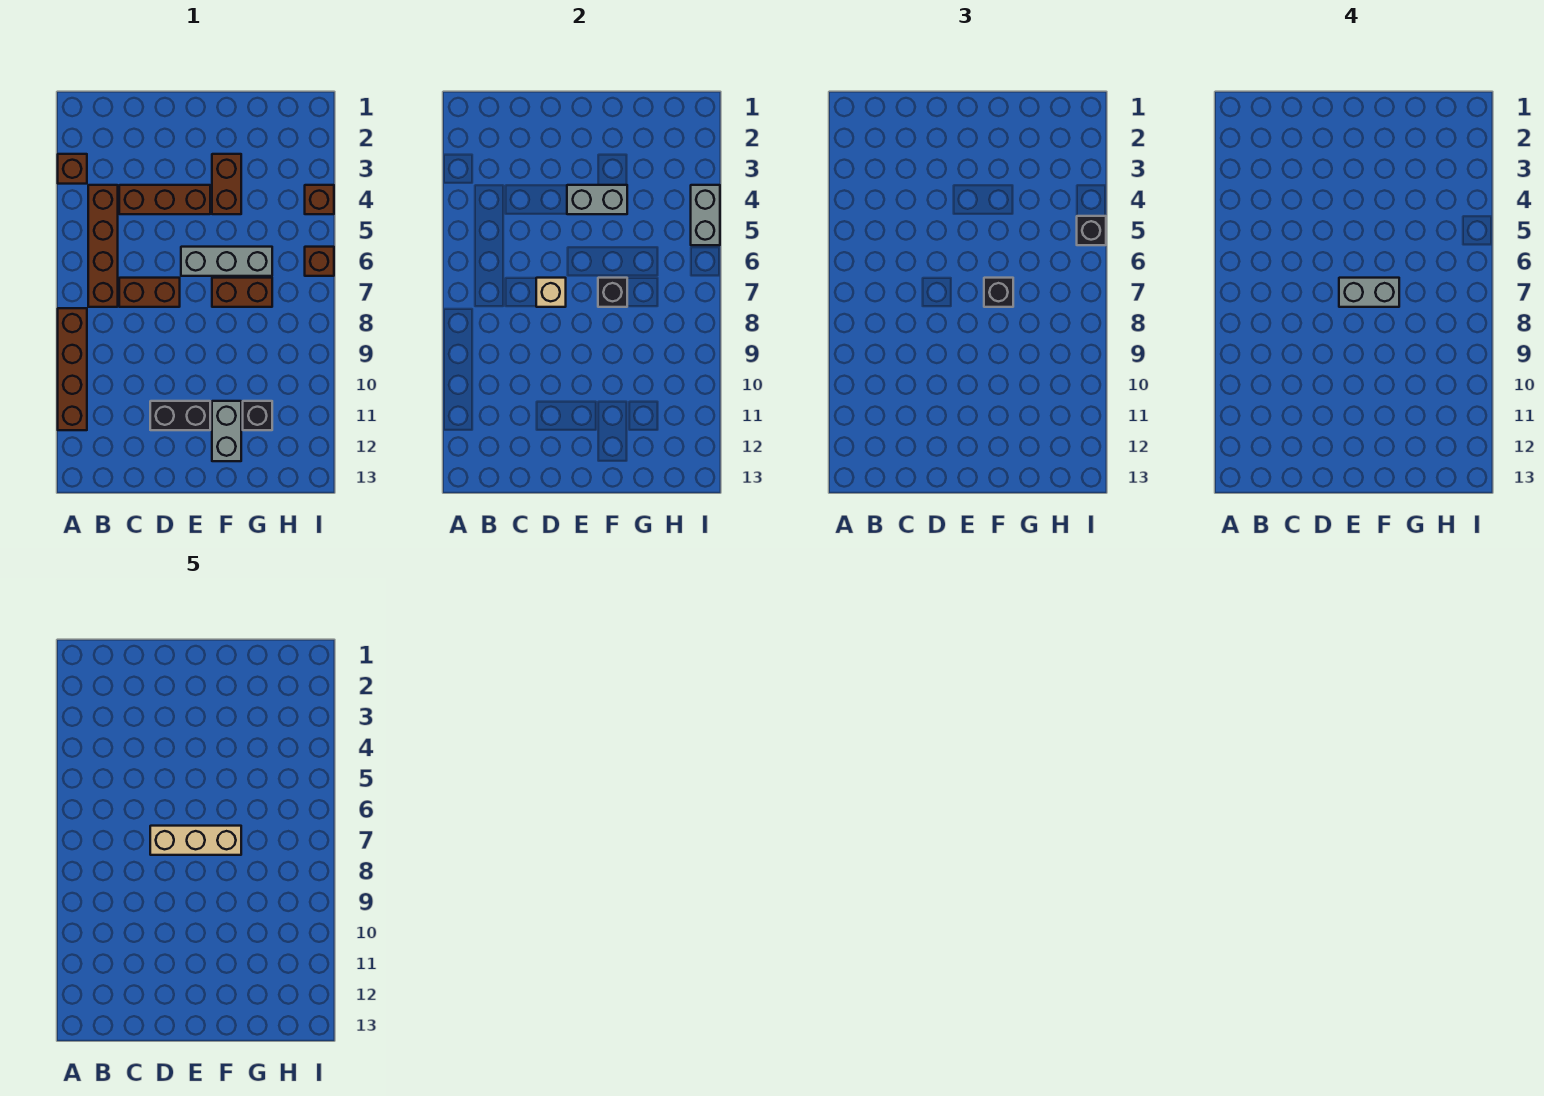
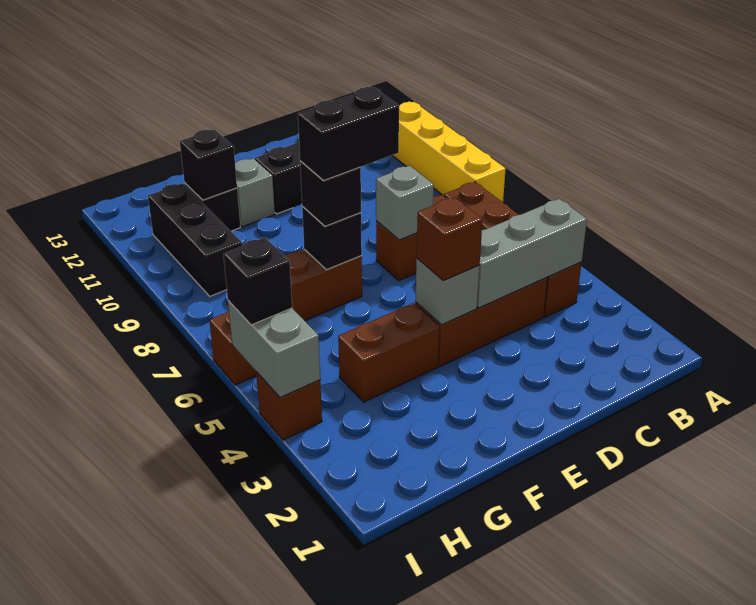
brown brick A3 level 1 -> brown brick E4 level 3
brown brick A8:A11 level 1 -> yellow brick A8:A11 level 1
tan brick D7 level 2 -> grey brick D7 level 2
tan brick D7:F7 level 5 -> none
grey brick E4:F4 level 2 -> grey brick E4 level 2
grey brick E6:G6 level 1 -> grey brick B4:D4 level 2
grey brick E7:F7 level 4 -> black brick E7:F7 level 4
brown brick F3:F4 level 1 -> brown brick F4:G4 level 1
grey brick F11:F12 level 1 -> grey brick F11 level 1
none -> black brick G11 level 2
none -> black brick H9:H11 level 1

